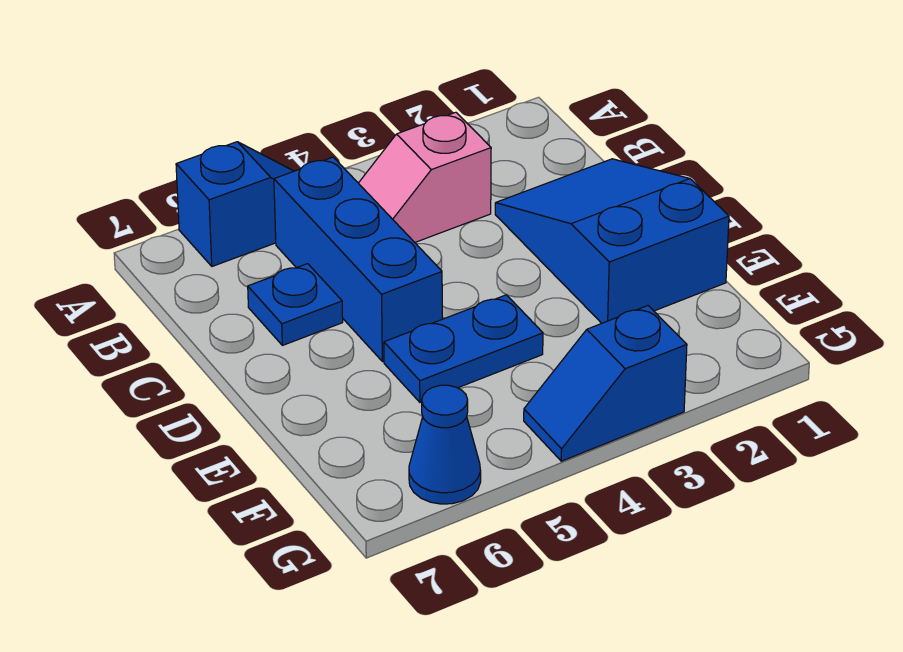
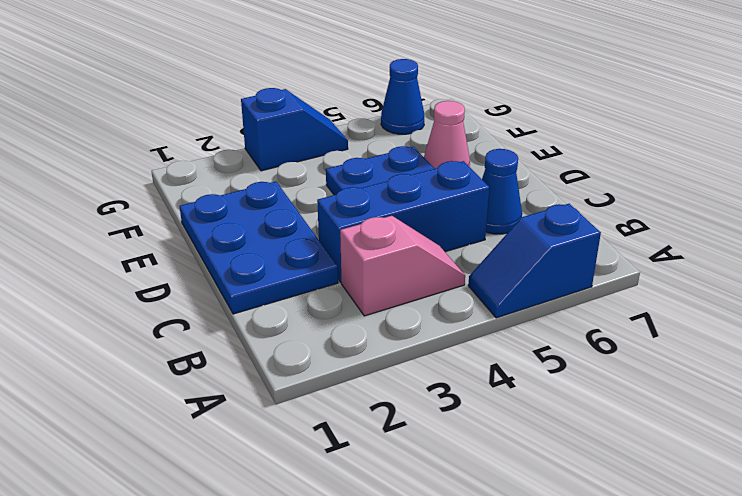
blue brick B5:D5 level 1 -> blue brick C3:C5 level 1
blue slope C1:E2 level 1 top E -> blue plate C1:E2 level 1
blue plate C6 level 1 -> blue cone C6 level 1
none -> pink cone E6 level 1

